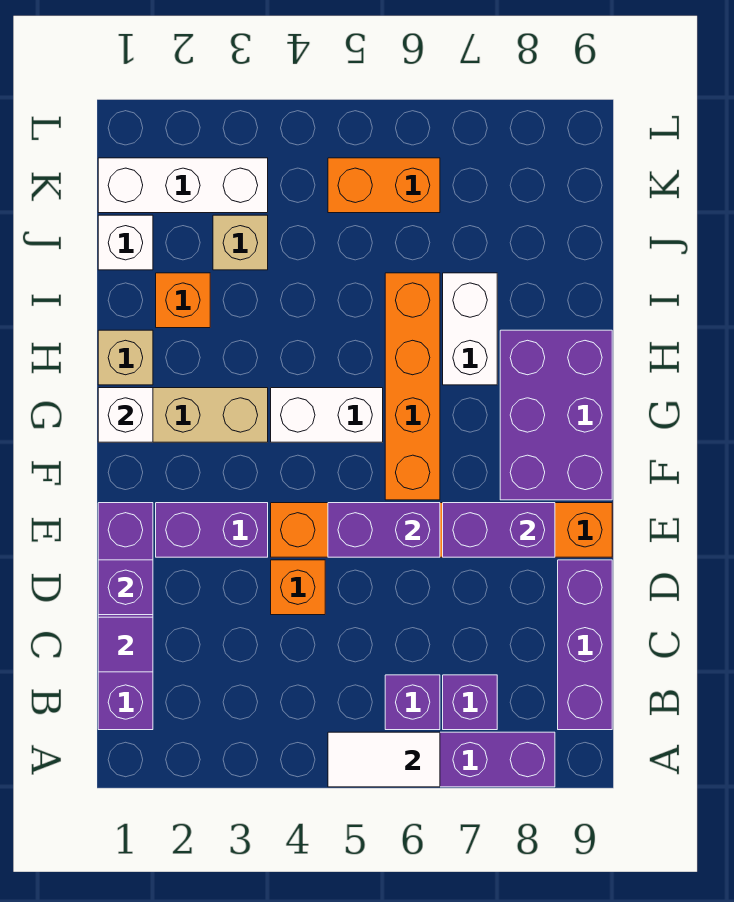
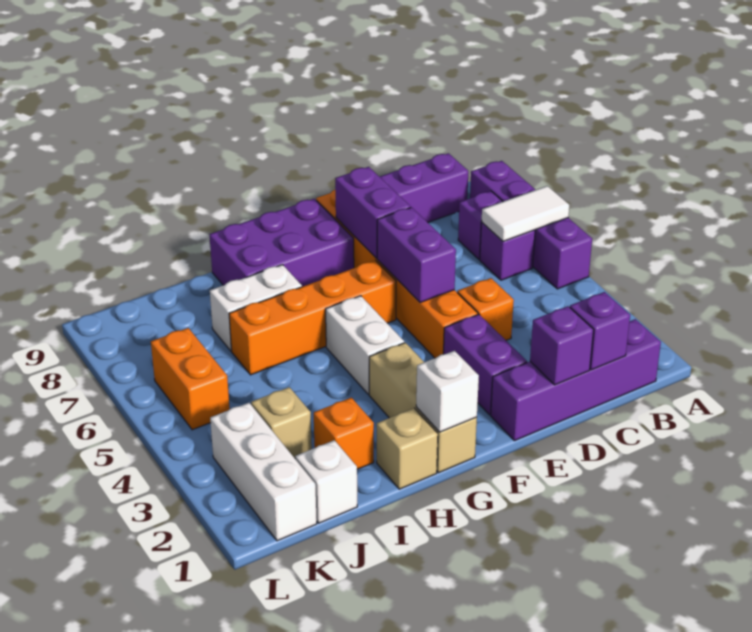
white tile A5:A6 level 2 -> white tile A6:B6 level 2
purple tile C1 level 2 -> purple brick C1 level 2

